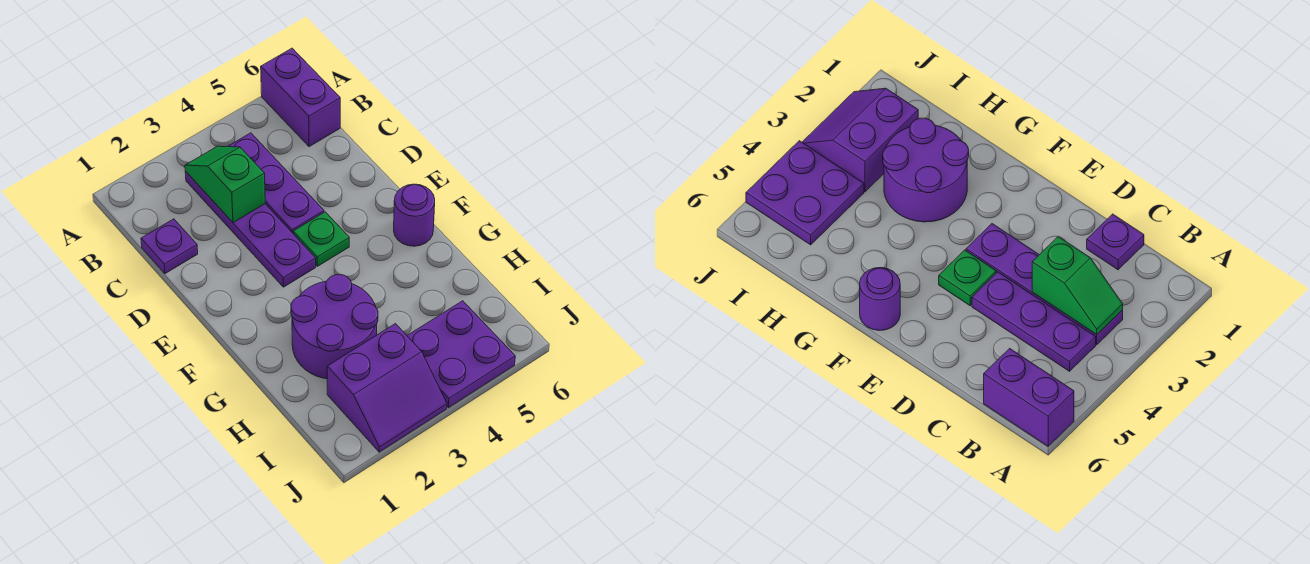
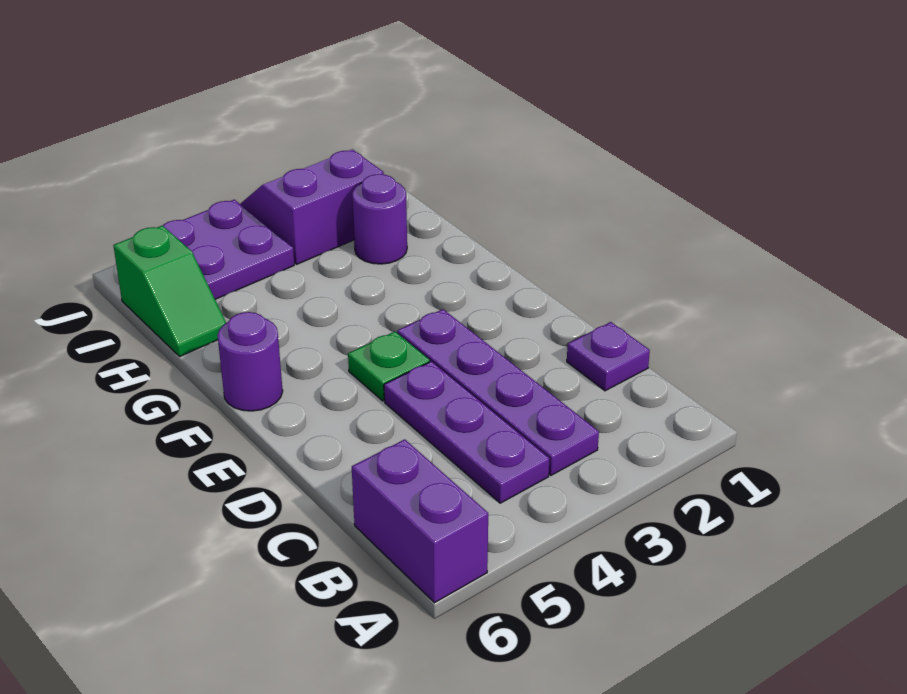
green slope B3:C3 level 2 top C -> green slope H6:I6 level 1 top I
purple round brick G2:H3 level 1 -> purple round brick H2 level 1

